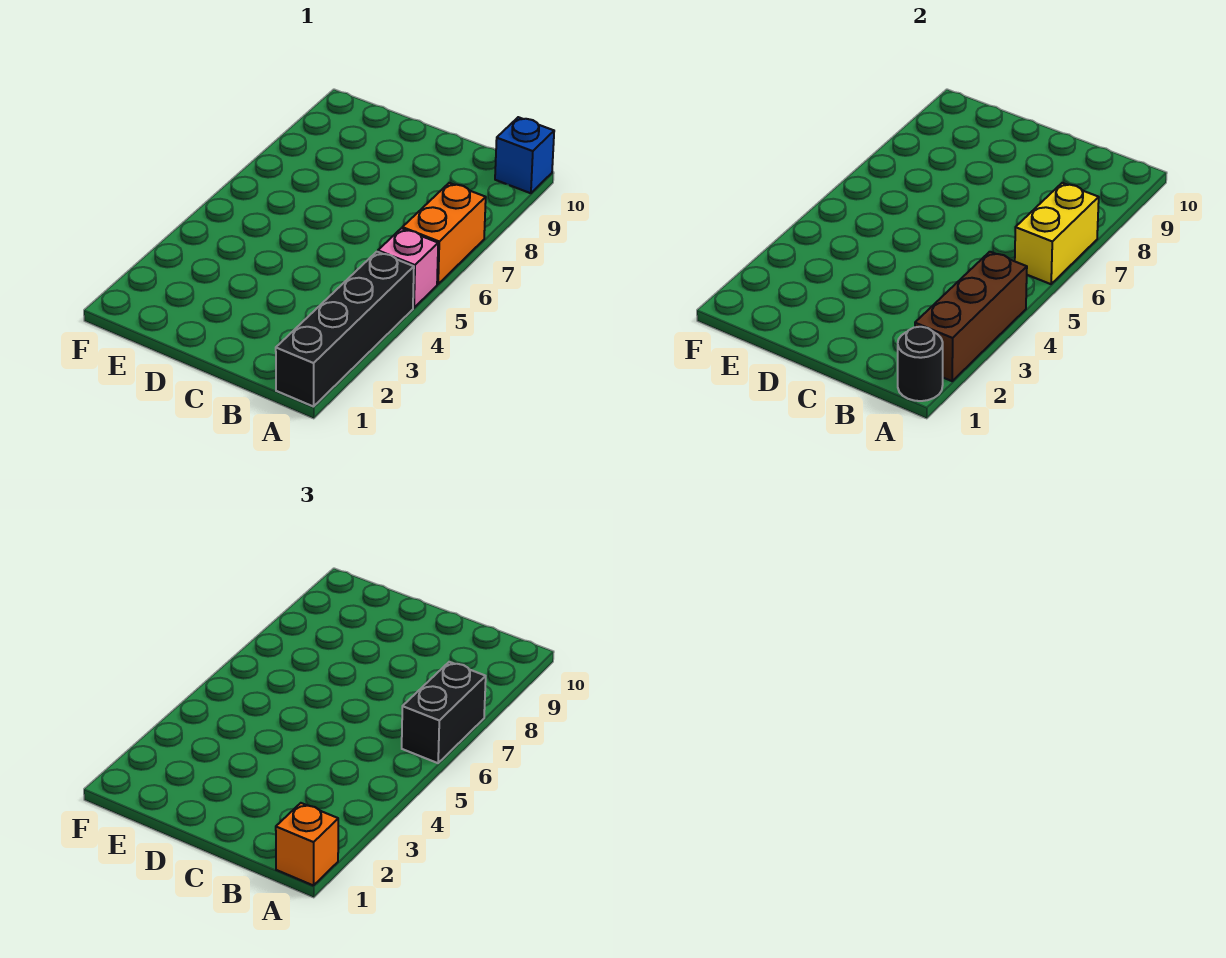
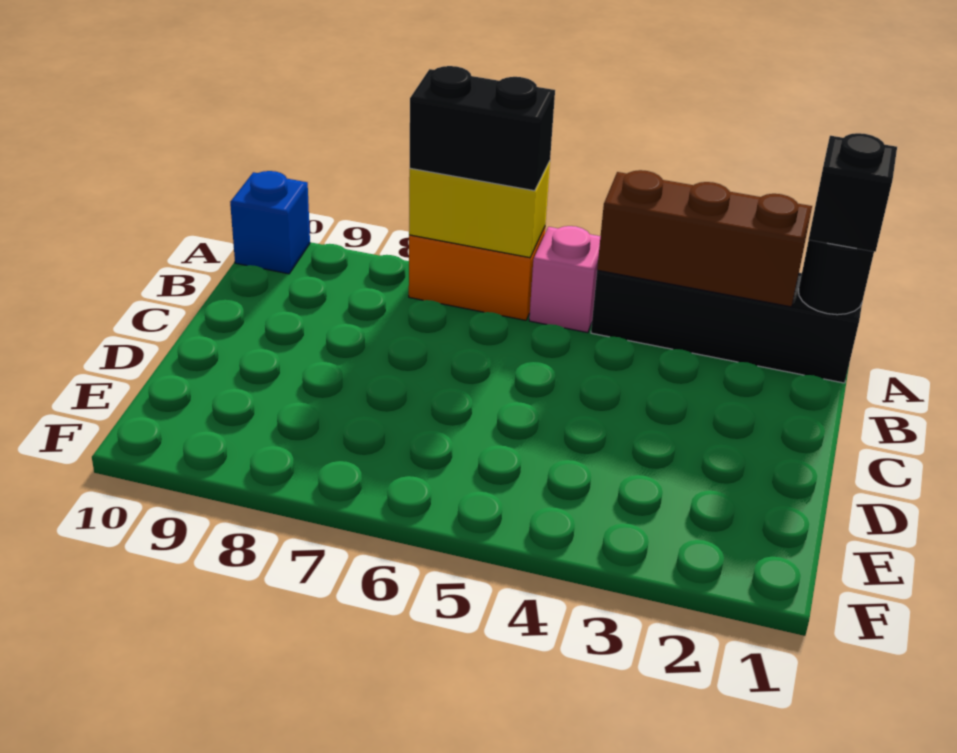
orange brick A1 level 3 -> black brick A1 level 3

